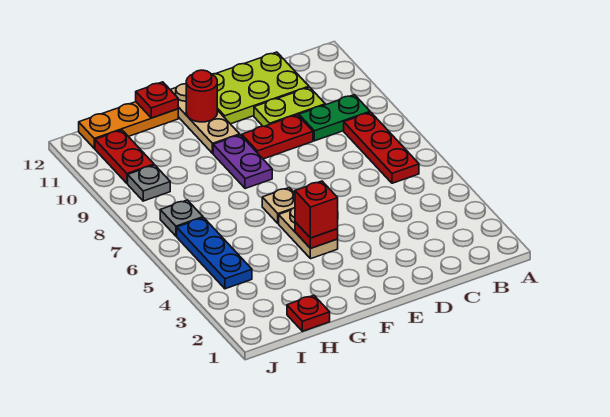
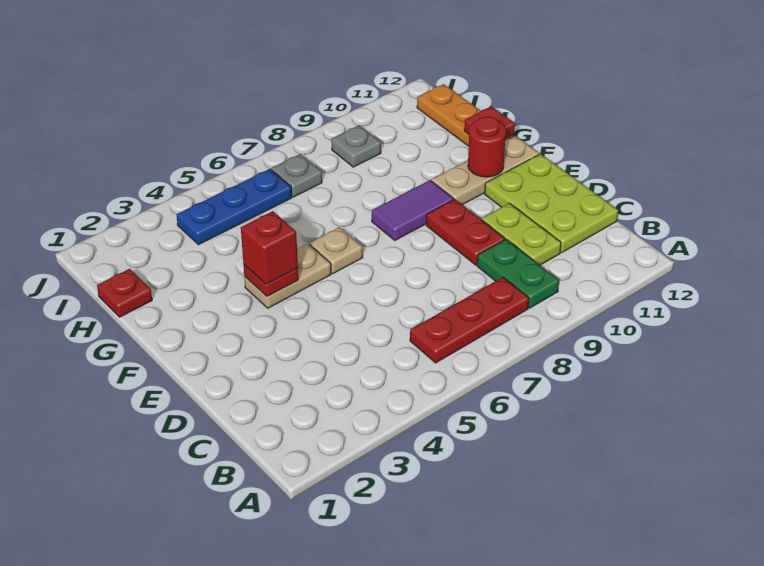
purple plate F8:F9 level 1 -> purple tile F8:F9 level 1
red plate I10:I11 level 1 -> none

